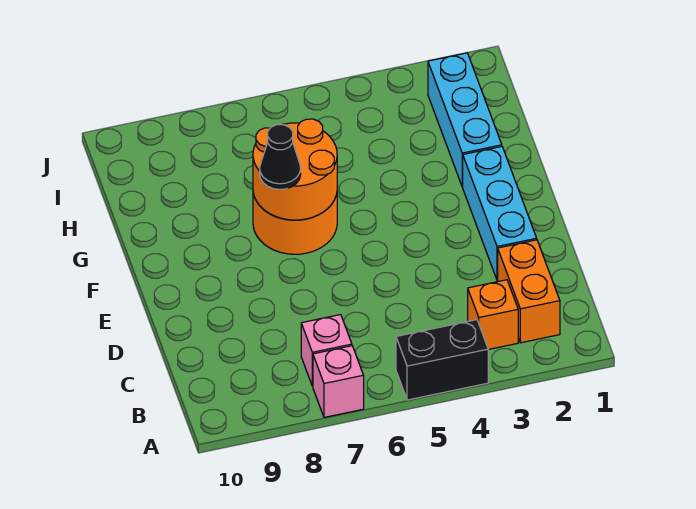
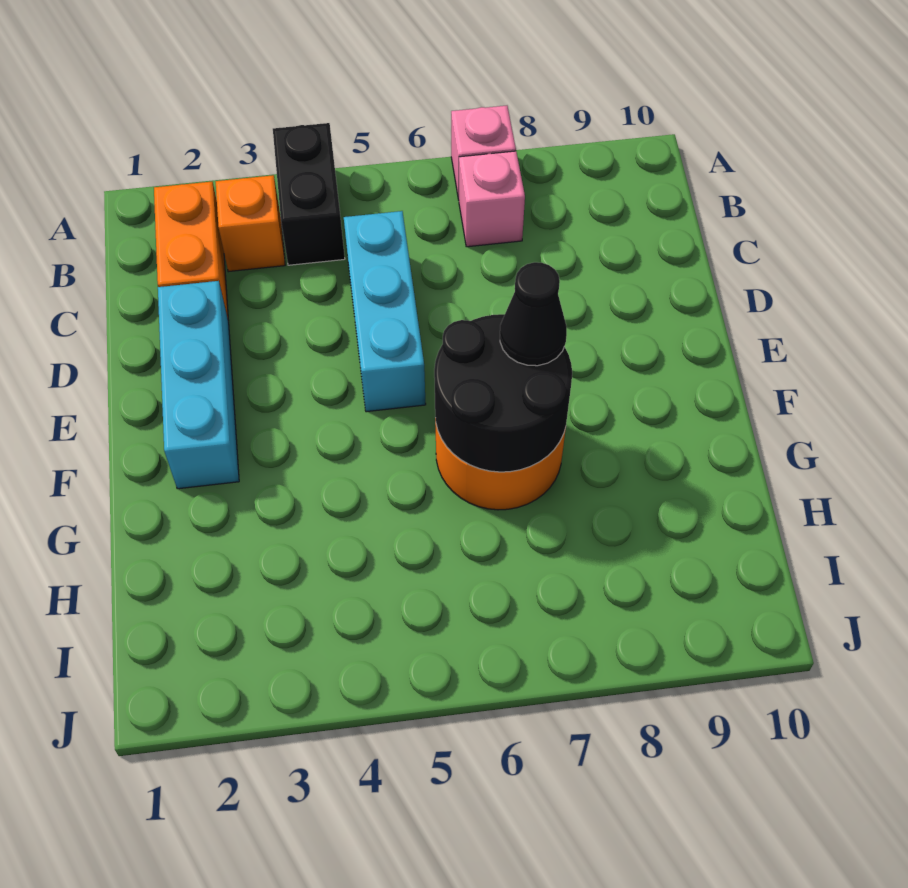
black brick A4:A5 level 1 -> black brick A4:B4 level 1
orange round brick F6:G7 level 2 -> black round brick F6:G7 level 2
cyan brick G2:I2 level 1 -> cyan brick C5:E5 level 1

